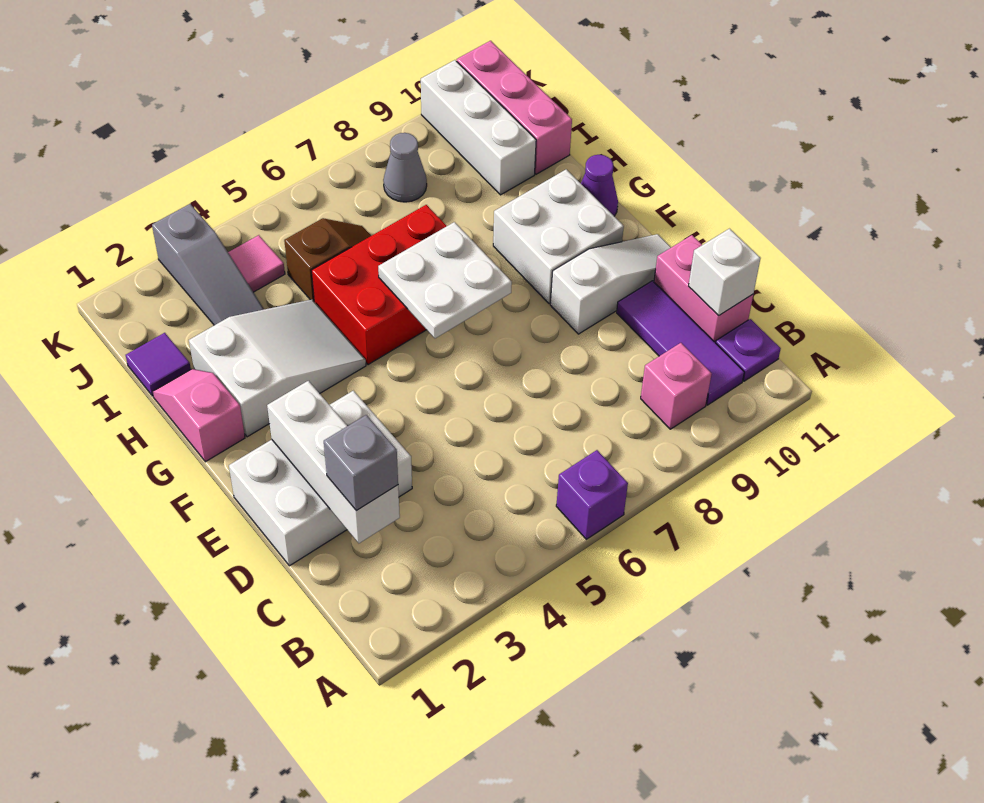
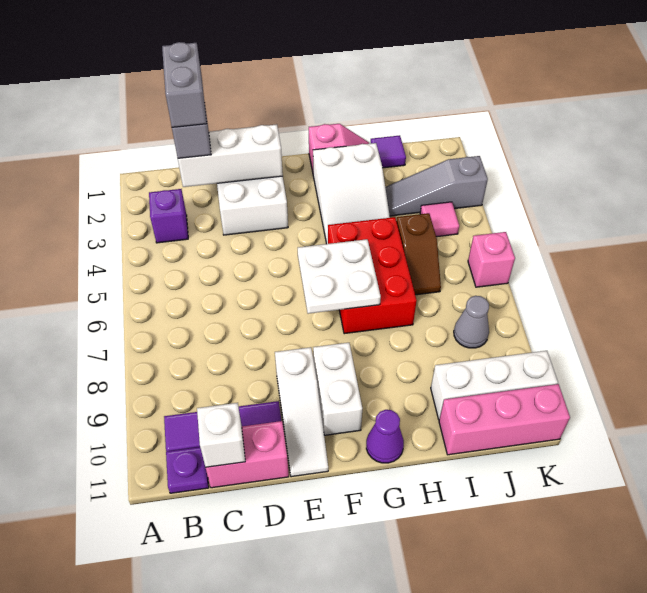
purple brick A6 level 1 -> purple brick B3 level 1
pink brick B9 level 1 -> pink brick K6 level 1
none -> grey brick C1:C2 level 4
white brick F9:G10 level 1 -> white brick F9:F10 level 1

